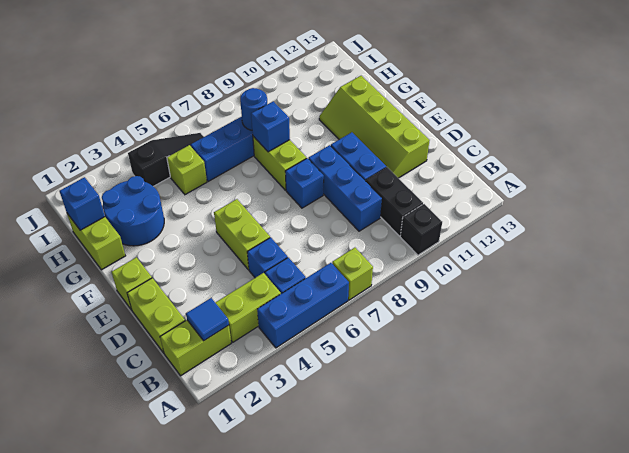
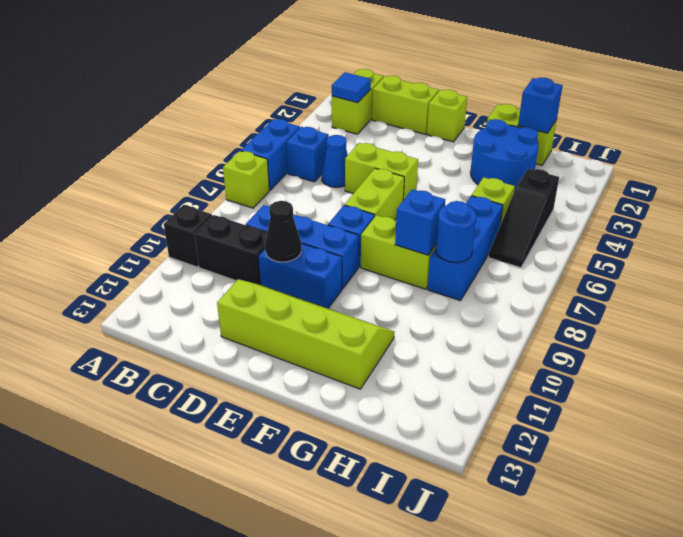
blue brick A4:A6 level 1 -> blue brick A5:A6 level 1
lime brick B3:B4 level 1 -> lime brick E6:E7 level 1
blue brick C5 level 1 -> blue cone C5 level 1
none -> black cone D10 level 2

